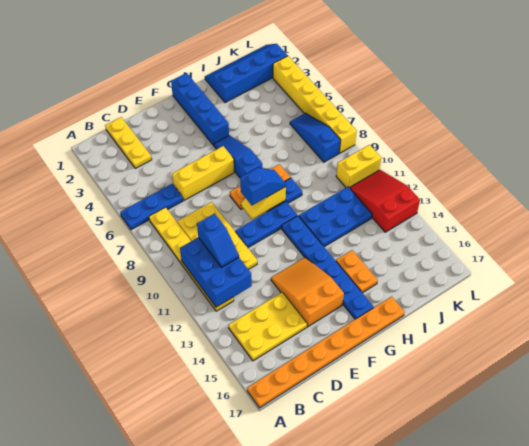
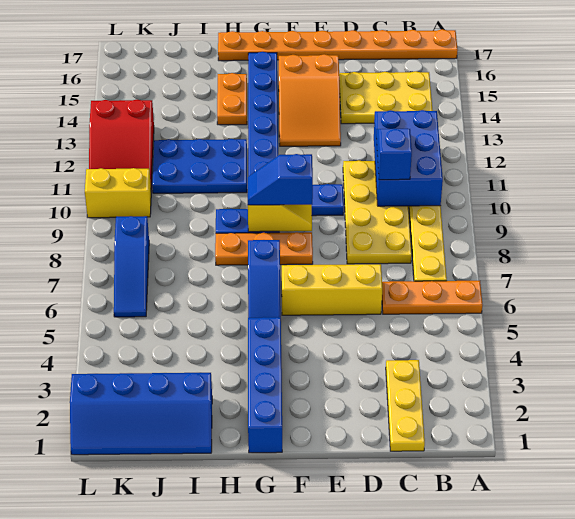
blue plate A6:C6 level 1 -> orange plate A6:C6 level 1
yellow brick L3:L8 level 1 -> none

